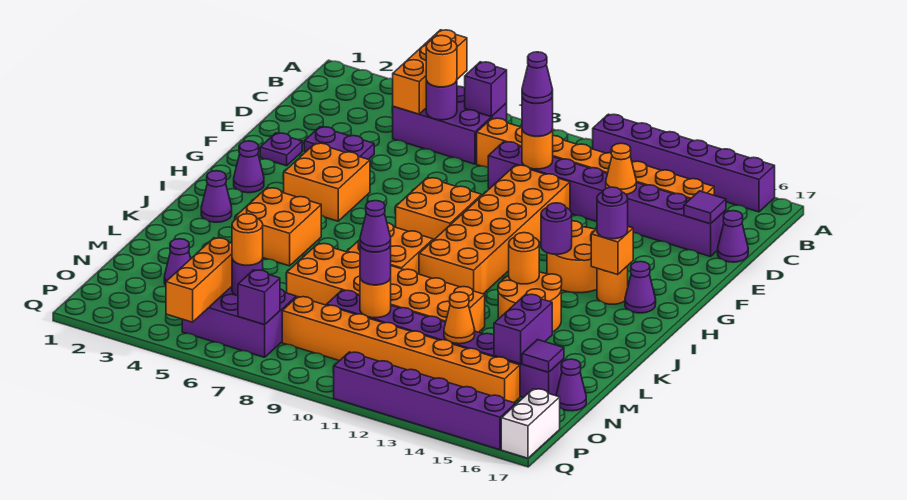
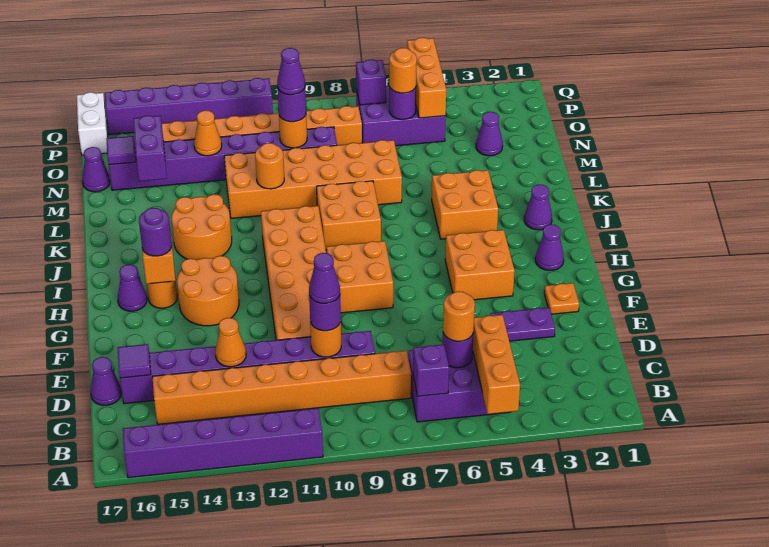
purple plate F2 level 1 -> orange plate F2 level 1
purple round brick H13 level 2 -> none
orange round brick J13 level 2 -> orange round brick L11 level 2

